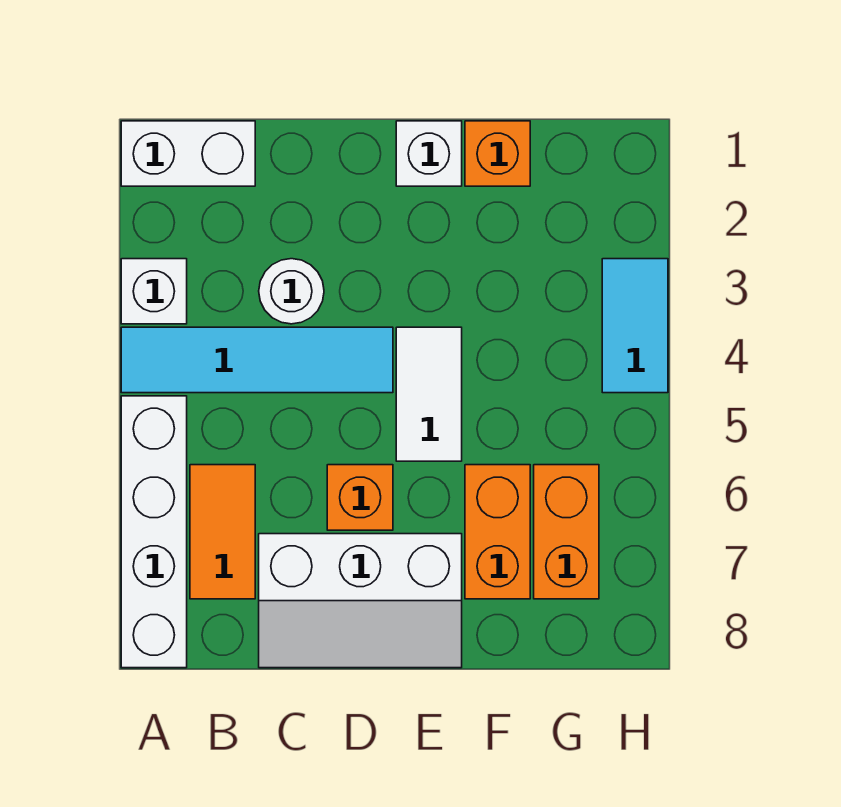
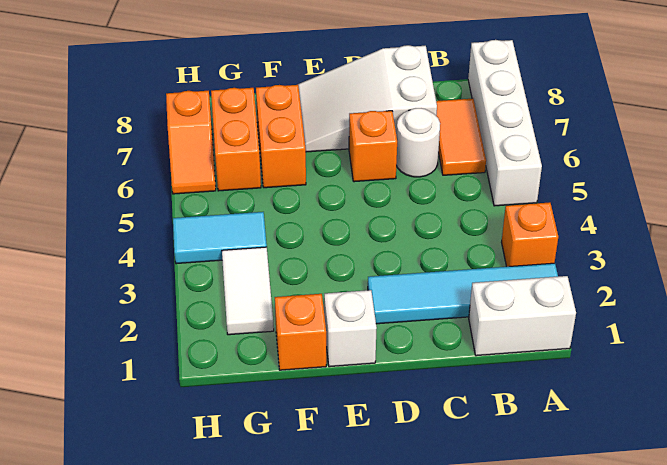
white brick A3 level 1 -> orange brick A3 level 1
cyan tile A4:D4 level 1 -> cyan tile A2:D2 level 1
white round brick C3 level 1 -> white round brick C6 level 1
white slope C7:E8 level 1 top 7 -> white slope C7:E8 level 1 top C
white tile E4:E5 level 1 -> white tile G2:G3 level 1
cyan tile H3:H4 level 1 -> cyan tile G4:H4 level 1
none -> orange slope H6:H7 level 1 top 7

